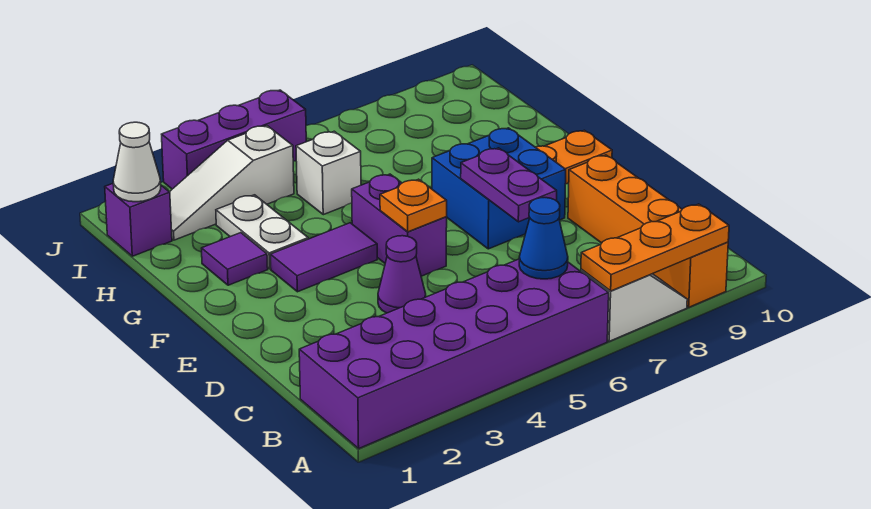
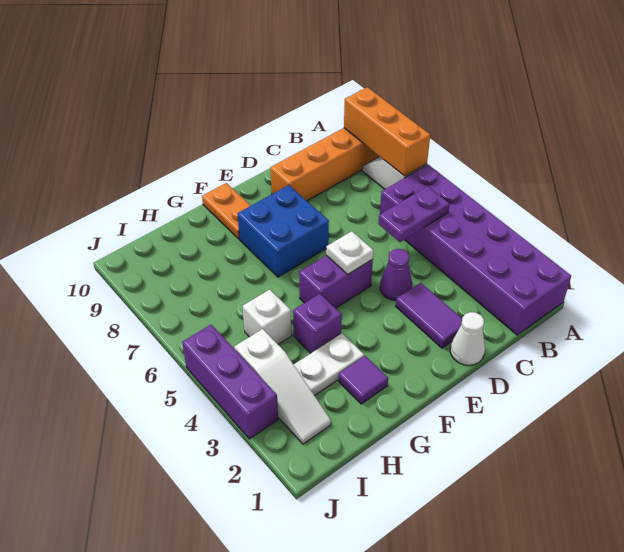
orange plate A7:A9 level 2 -> orange brick A7:A9 level 2
blue cone B6 level 2 -> none
purple plate D7:E7 level 2 -> purple plate B5:C5 level 2
orange plate E5 level 2 -> white plate E5 level 2
purple tile F3:F4 level 1 -> purple tile D2:D3 level 1
purple brick I1 level 1 -> purple brick G4 level 1
white cone I1 level 2 -> white cone D1 level 1

